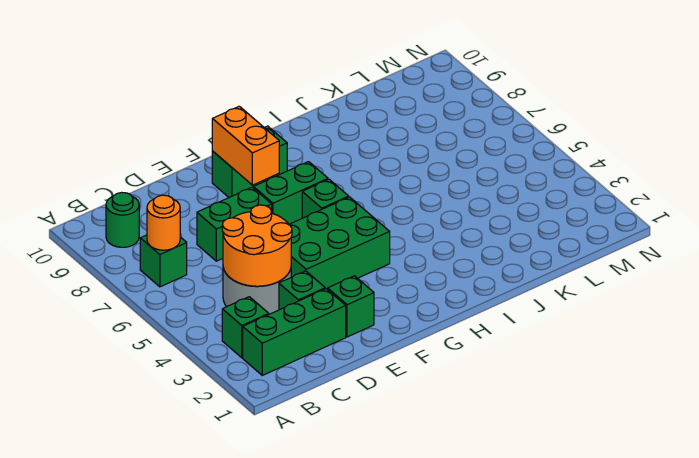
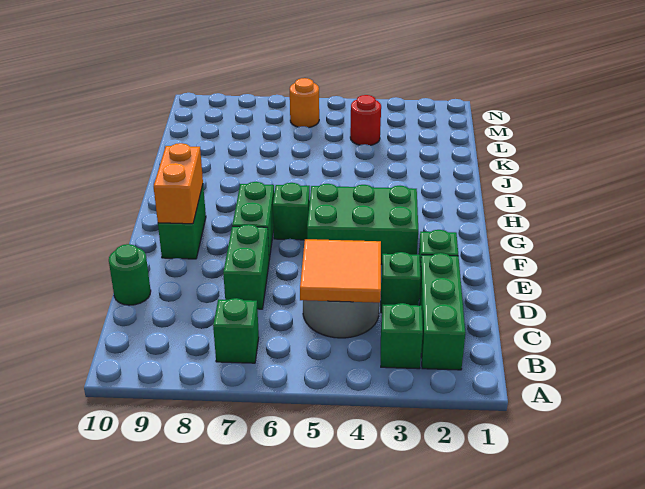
orange round brick B7 level 2 -> orange round brick M6 level 1
green round brick B9 level 1 -> green round brick D10 level 1
orange round brick C4:D5 level 2 -> orange tile C4:D5 level 2
green brick E4:G5 level 1 -> green brick F3:G5 level 1
orange brick F8:F9 level 2 -> orange brick F9:G9 level 2
none -> red round brick L4 level 1

